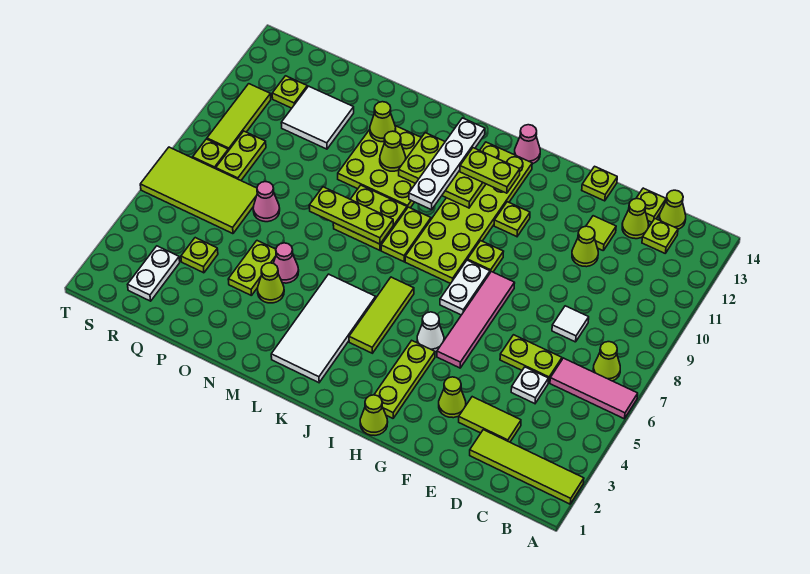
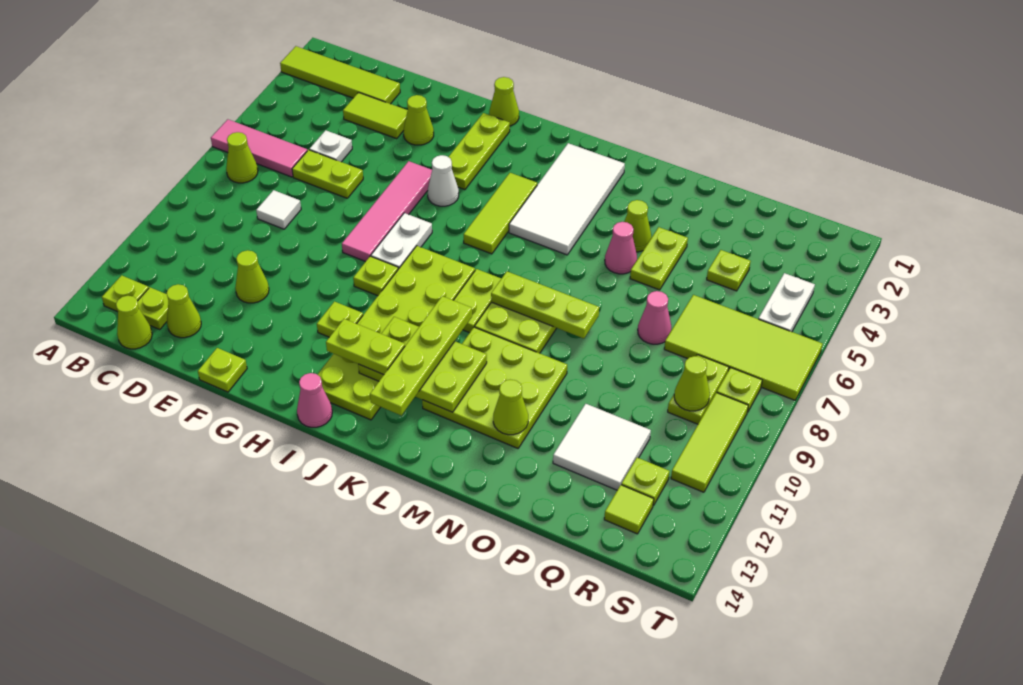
lime plate D14 level 1 -> lime plate B13 level 1
lime tile E12 level 1 -> lime tile R13 level 1
white plate K10:K13 level 3 -> lime plate K10:K13 level 3
lime cone M11 level 2 -> lime cone R9 level 2
white plate R2:R3 level 1 -> white plate S4:S5 level 1

